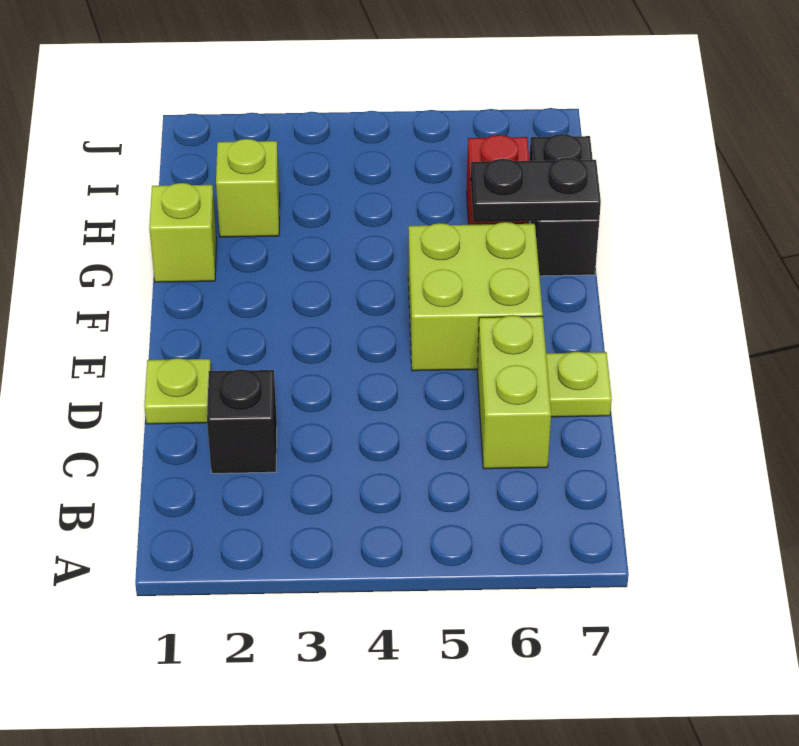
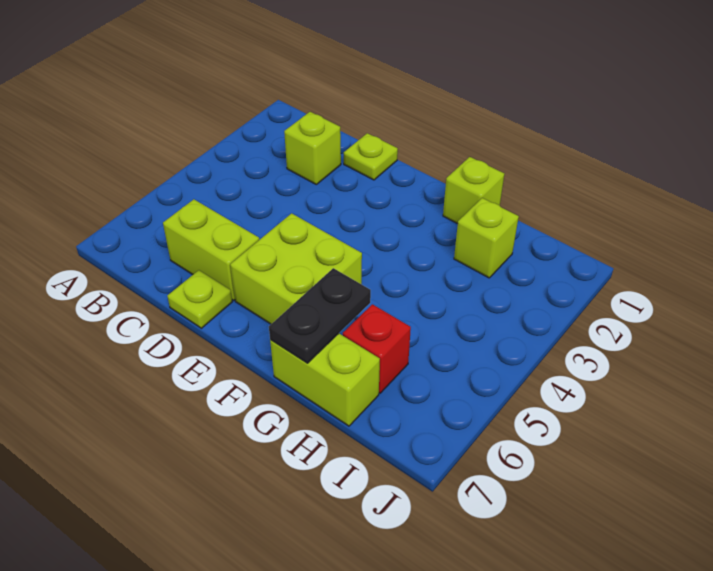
black brick C2 level 1 -> lime brick C2 level 1
black brick G7:H7 level 1 -> lime brick G7:H7 level 1

